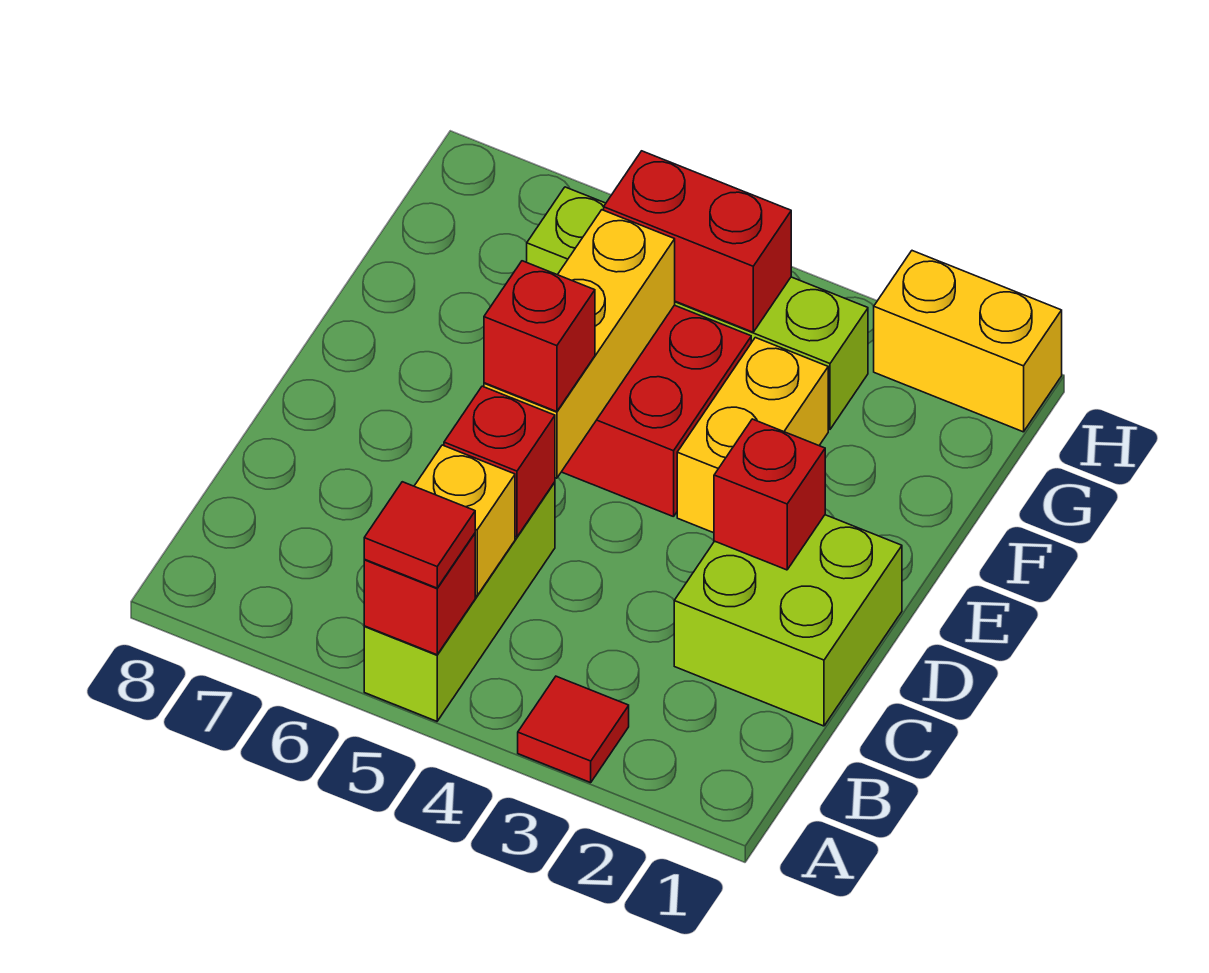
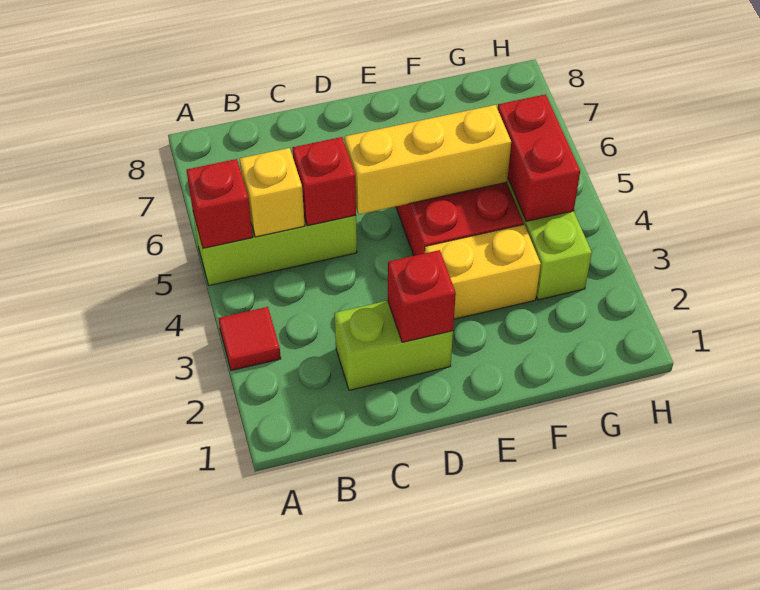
red tile A5 level 3 -> none
lime brick C1:D2 level 1 -> lime brick C2:D2 level 1
red brick D5 level 3 -> none
yellow brick H1:H2 level 1 -> none

